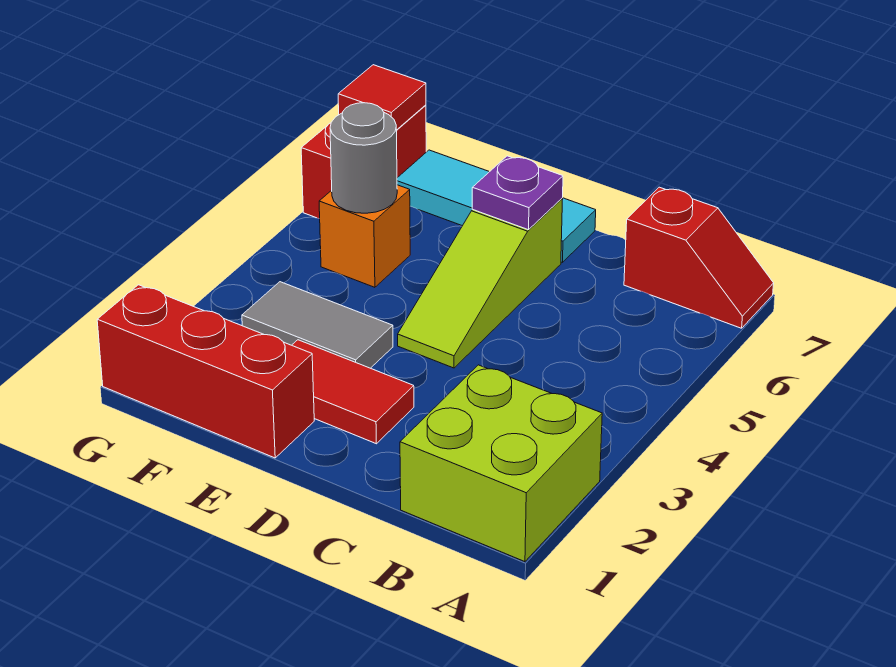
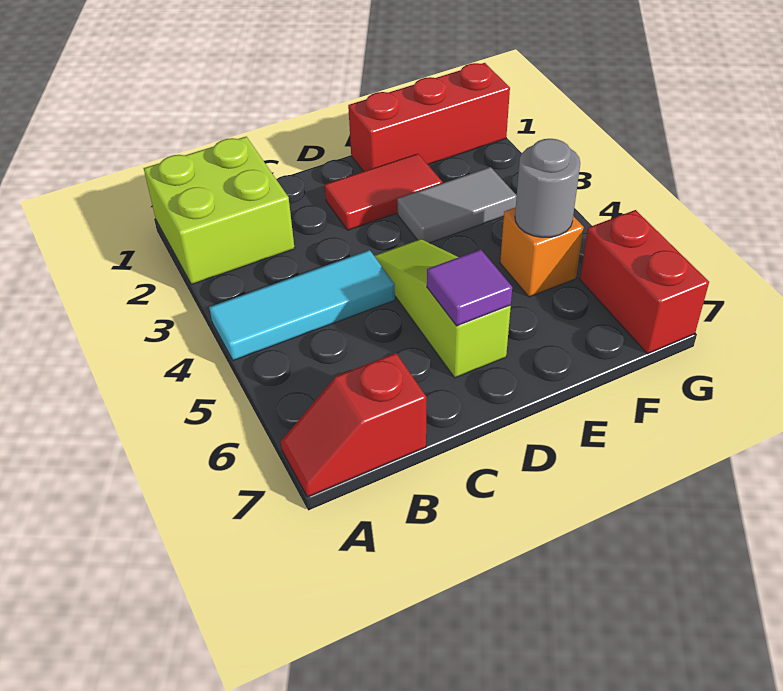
purple plate D6 level 2 -> purple tile D6 level 2
cyan tile D7:F7 level 1 -> cyan tile A4:C4 level 1
red tile G7 level 2 -> none

